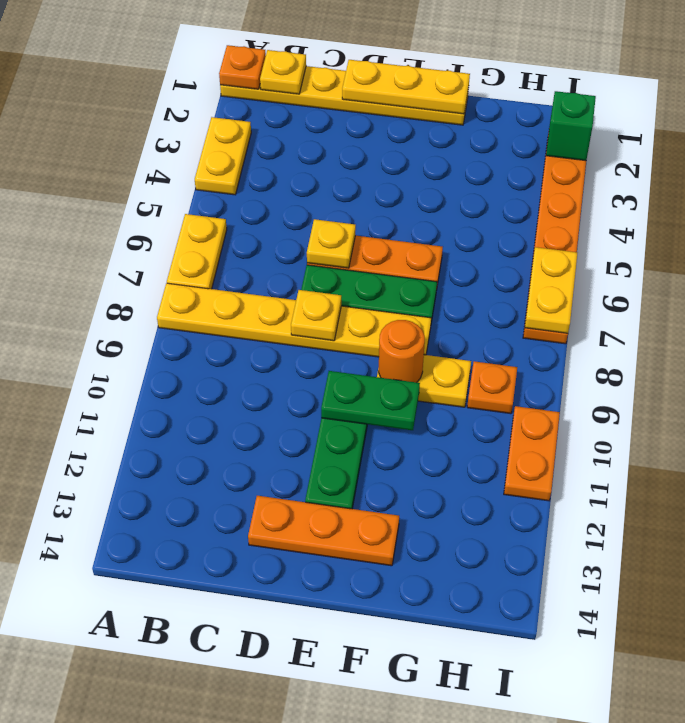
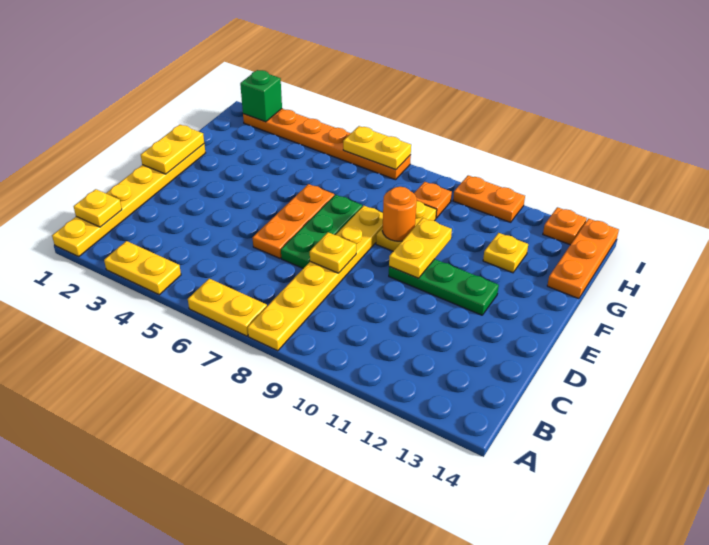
orange plate A1 level 2 -> orange plate I13 level 1
yellow plate D1:F1 level 2 -> yellow plate E1:F1 level 2
yellow plate D6 level 2 -> yellow plate G12 level 1
orange plate D13:F13 level 1 -> orange plate G14:I14 level 1
green plate E10:F10 level 2 -> yellow plate E10:F10 level 2

